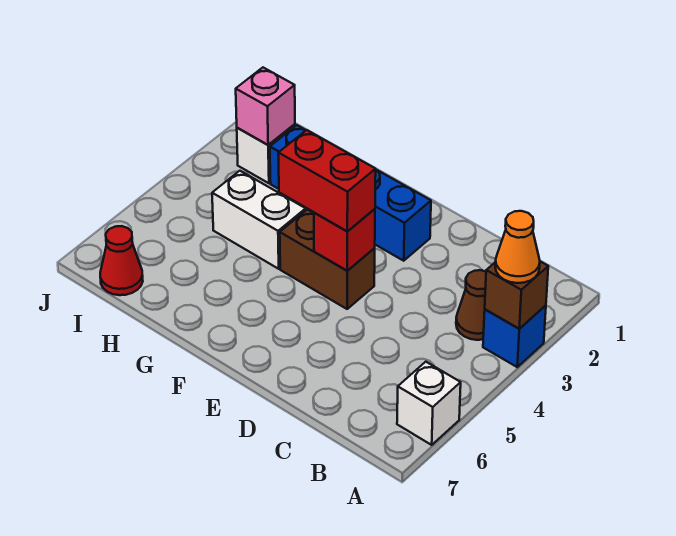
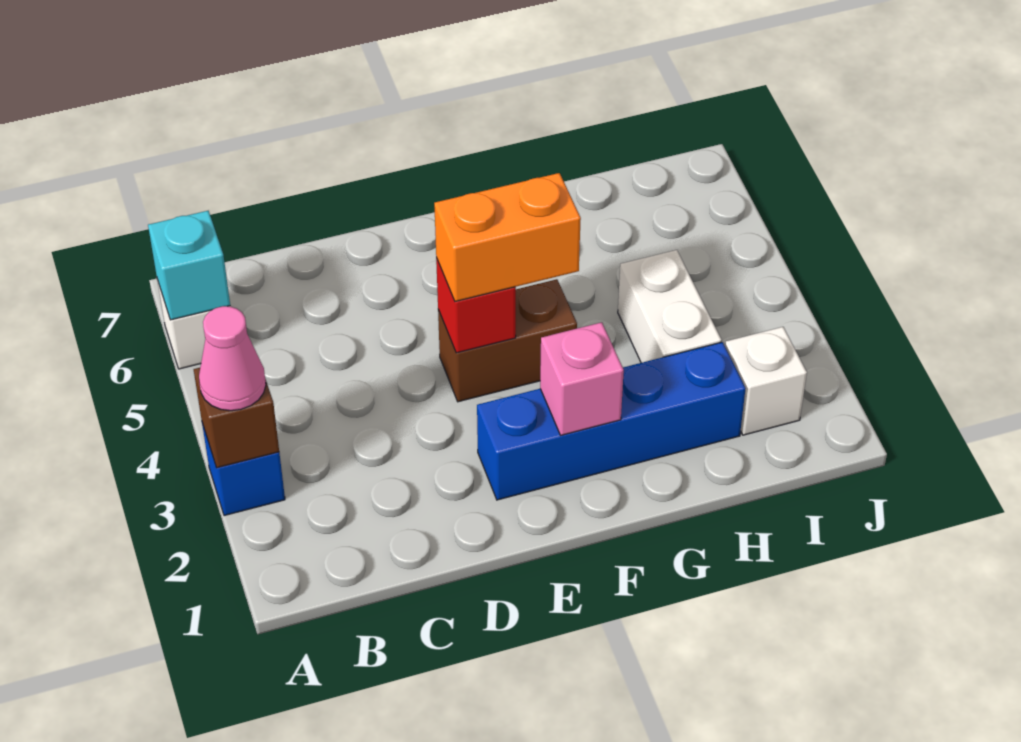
orange cone A3 level 3 -> pink cone A3 level 3
none -> cyan brick A6 level 2
brown cone B3 level 1 -> none
red brick E4:F4 level 3 -> orange brick E4:F4 level 3
white brick G4:H4 level 1 -> white brick H3:H4 level 1
pink brick I2 level 2 -> pink brick F2 level 2
red cone I7 level 1 -> none

